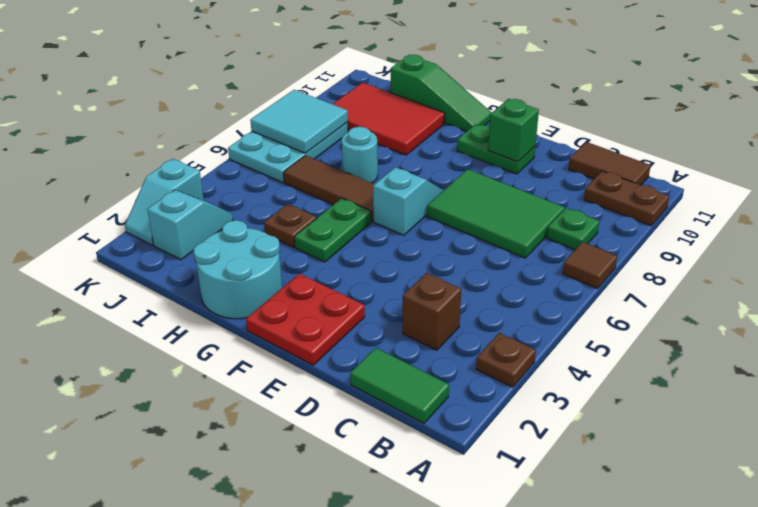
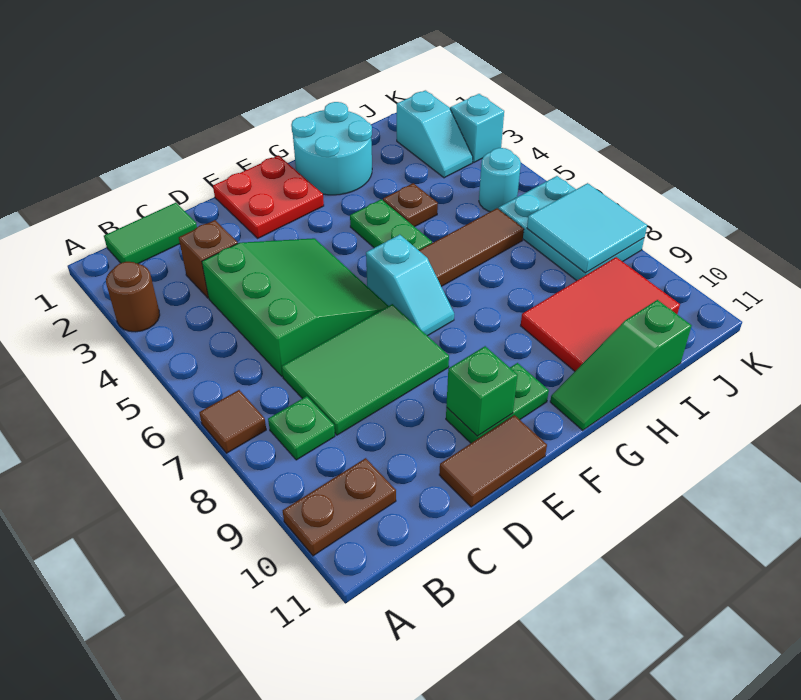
brown plate A3 level 1 -> brown round brick A3 level 1
brown tile B11:C11 level 1 -> brown tile D11:E11 level 1
none -> green slope C4:E6 level 1 top C
cyan round brick H7 level 1 -> cyan round brick J5 level 1

